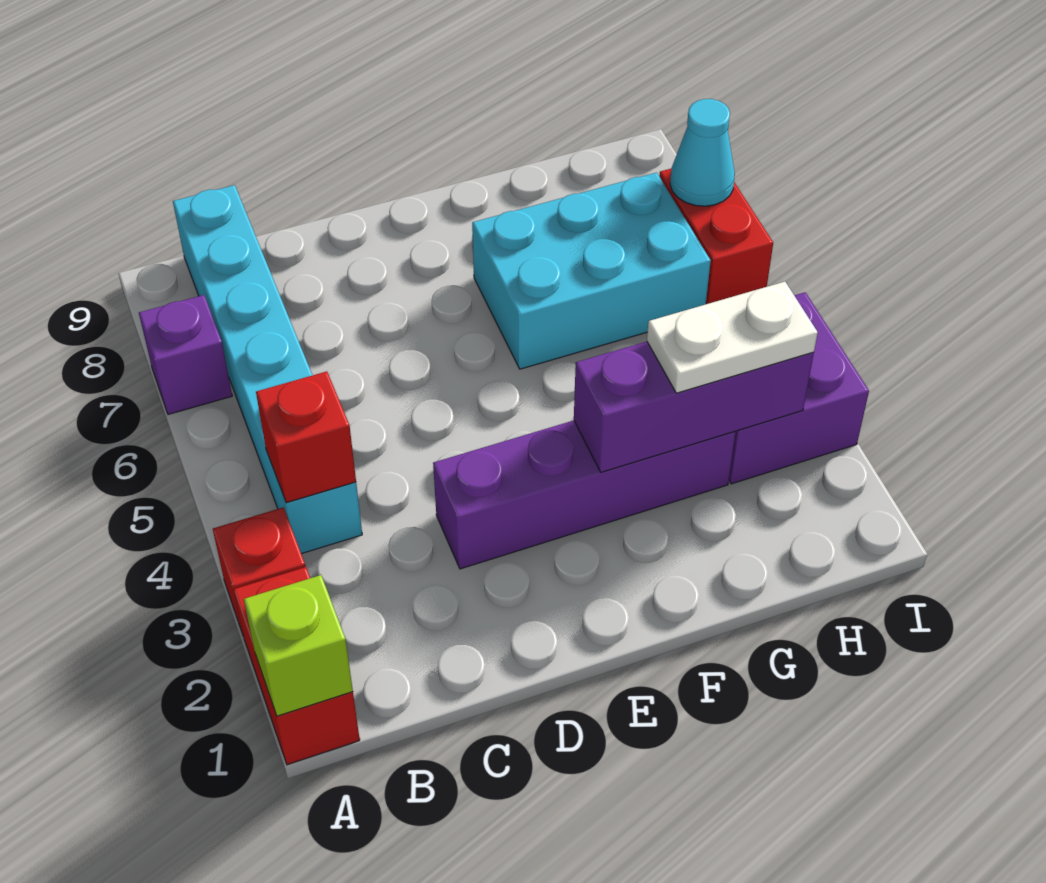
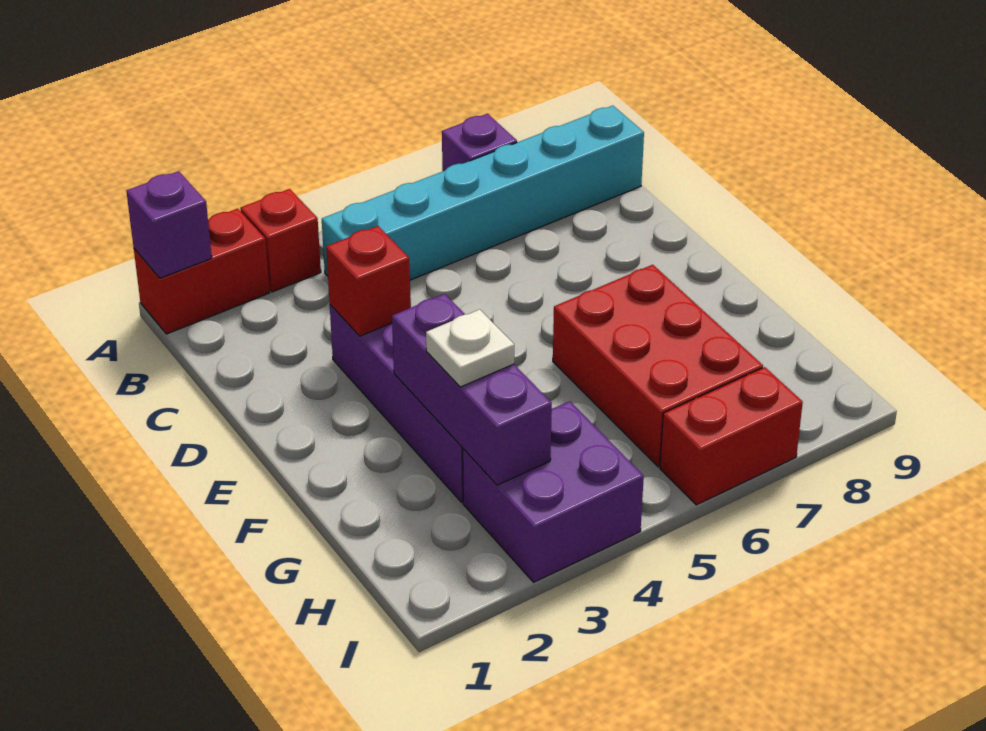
lime brick A1 level 2 -> purple brick A1 level 2
red brick B4 level 2 -> red brick D3 level 2
cyan brick F6:H7 level 1 -> red brick F6:H7 level 1
white plate G3:H3 level 3 -> white plate G3 level 3
cyan cone I7 level 2 -> none

